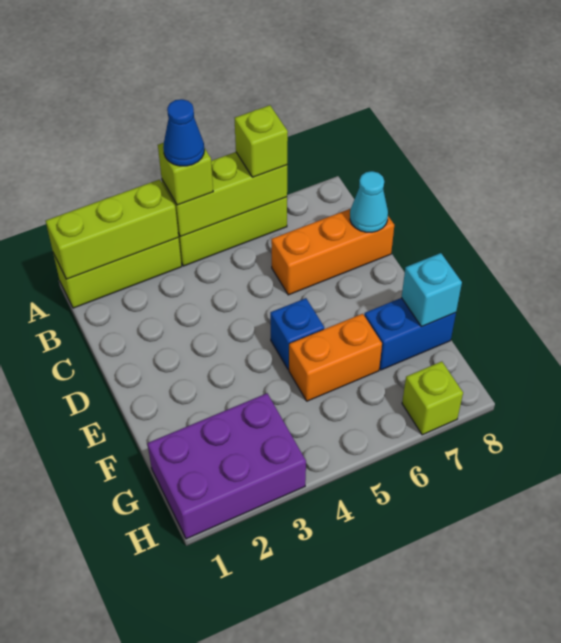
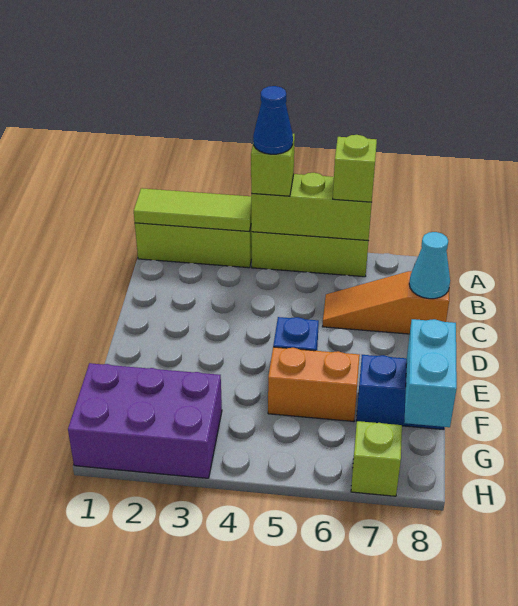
lime brick A1:A3 level 2 -> lime tile A1:A3 level 2
orange brick C6:C8 level 1 -> orange slope C6:C8 level 1 top 8
cyan brick F8 level 2 -> cyan brick F8:G8 level 2

